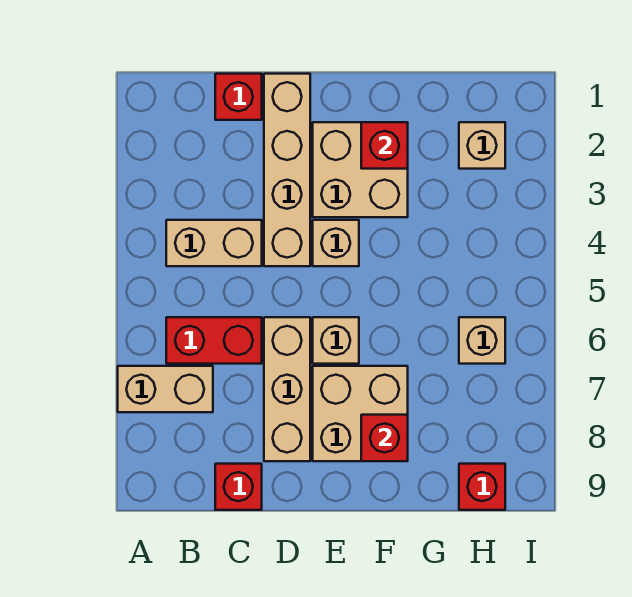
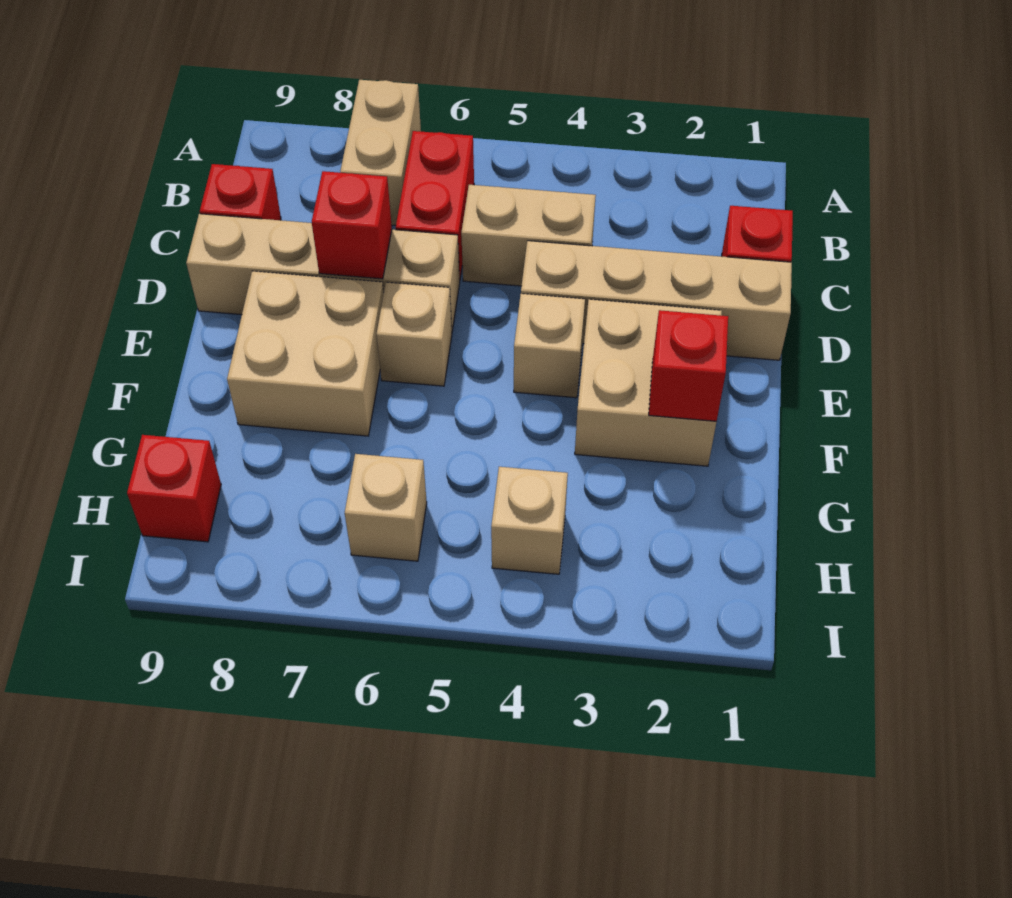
tan brick B4:C4 level 1 -> tan brick C4:C5 level 1
tan brick D6:D8 level 1 -> tan brick D6:D9 level 1
red brick F8 level 2 -> red brick D7 level 2
tan brick H2 level 1 -> tan brick H4 level 1

